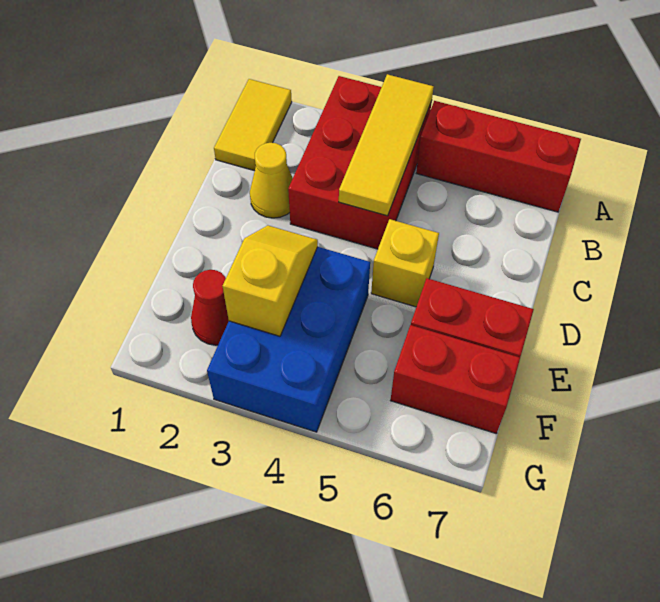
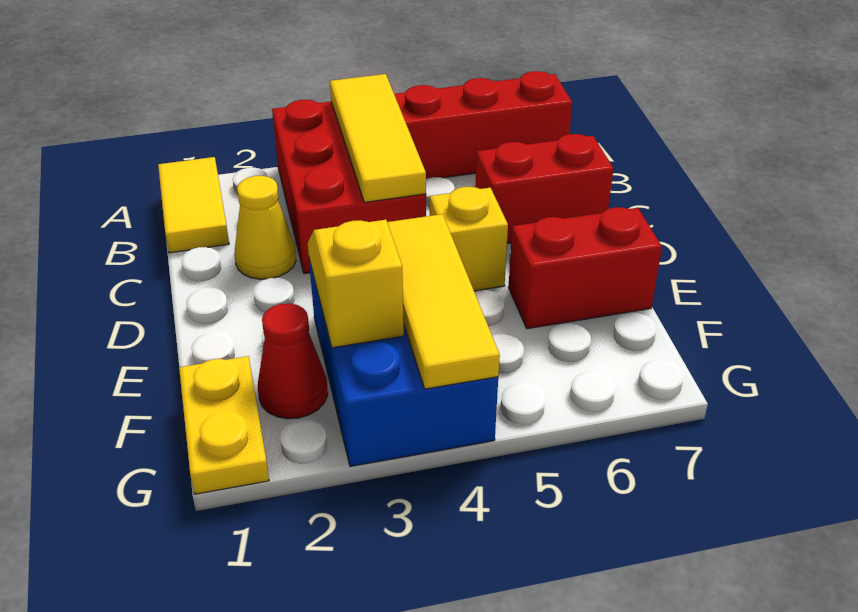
none -> yellow tile E4:G4 level 2
none -> yellow plate F1:G1 level 1
red brick F6:F7 level 1 -> red brick C6:C7 level 1

